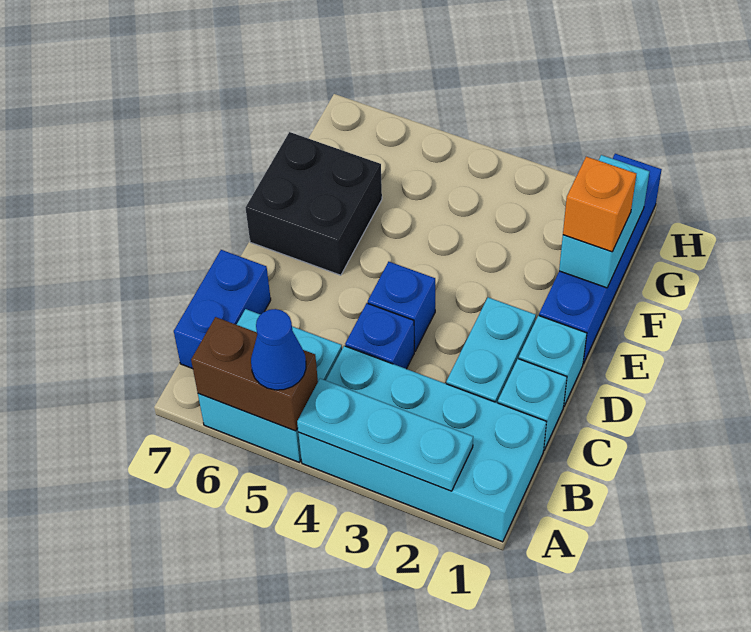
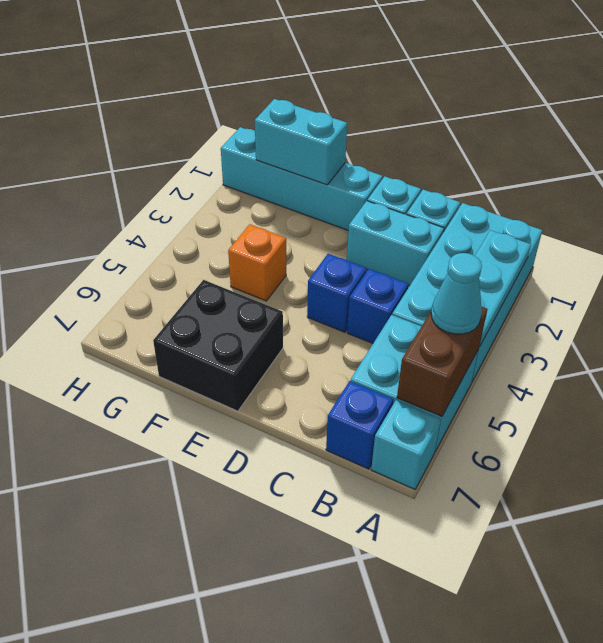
blue cone A5 level 3 -> cyan cone A5 level 3
none -> cyan brick A7 level 1
blue brick B7:C7 level 1 -> blue brick B7 level 1
blue brick E1:H1 level 1 -> cyan brick E1:H1 level 1
orange brick F1 level 3 -> orange brick F4 level 1

